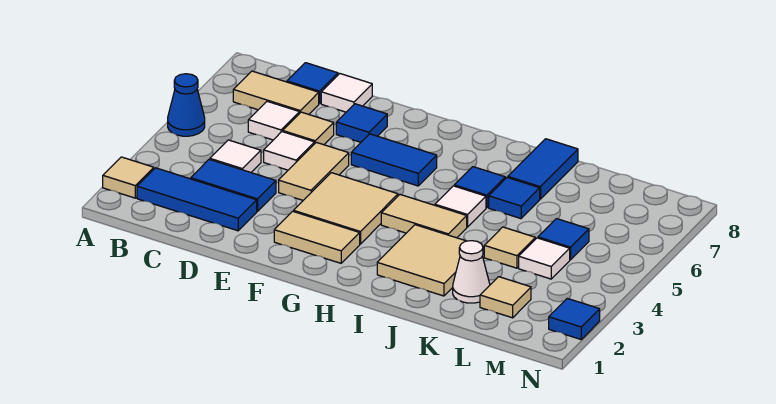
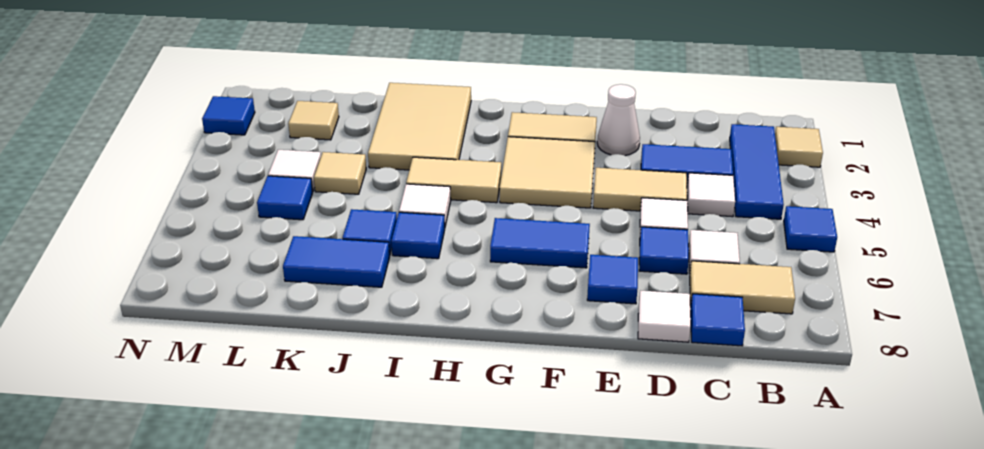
blue cone A5 level 1 -> blue tile A5 level 1
blue tile B2:D2 level 1 -> blue tile B2:B4 level 1
tan tile D6 level 1 -> blue tile D6 level 1
tan tile E4:E5 level 1 -> tan tile D4:E4 level 1
tan tile I2:J3 level 1 -> tan tile I1:J3 level 1
blue tile J7:J8 level 1 -> blue tile J7:K7 level 1
white cone K2 level 1 -> white cone E2 level 1

